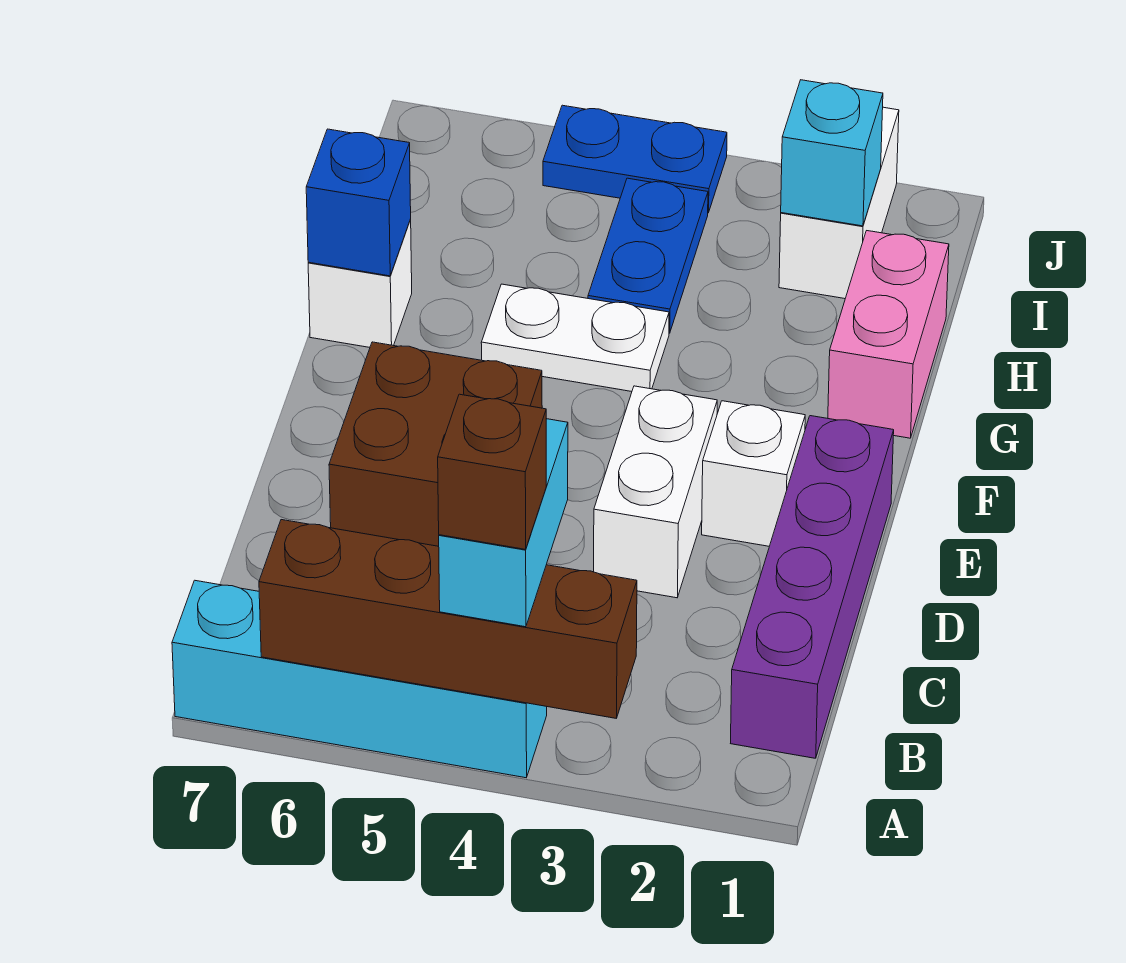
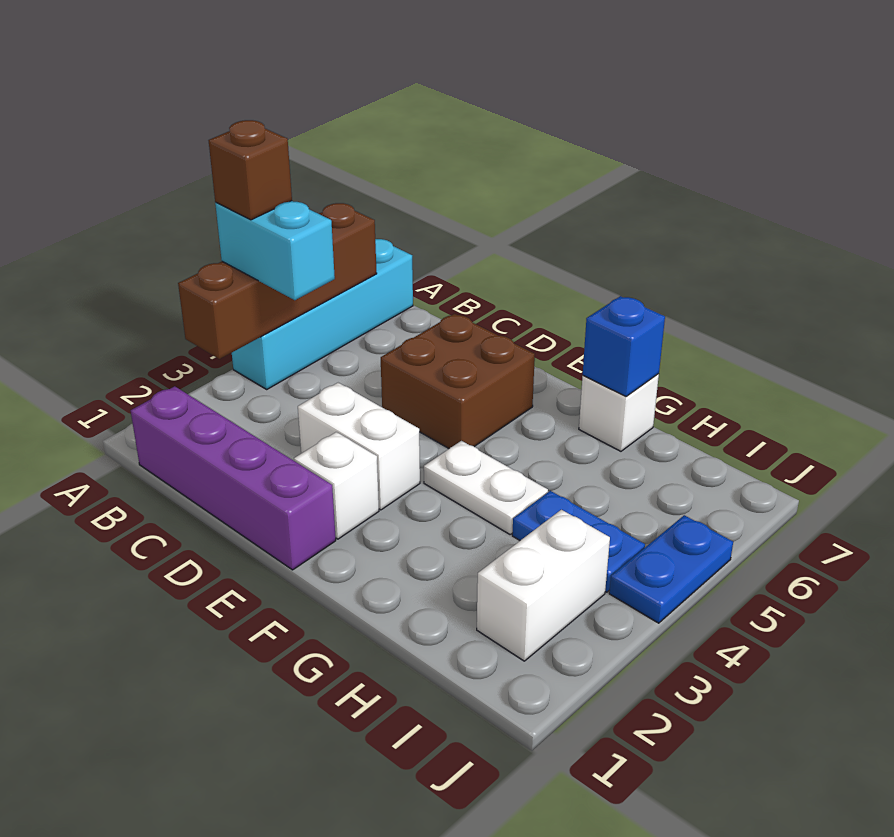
pink brick G1:H1 level 1 -> none
white plate G4:G5 level 1 -> white plate F4:G4 level 1
white brick I2:J2 level 1 -> white brick I2:I3 level 1
cyan brick I2 level 2 -> none

